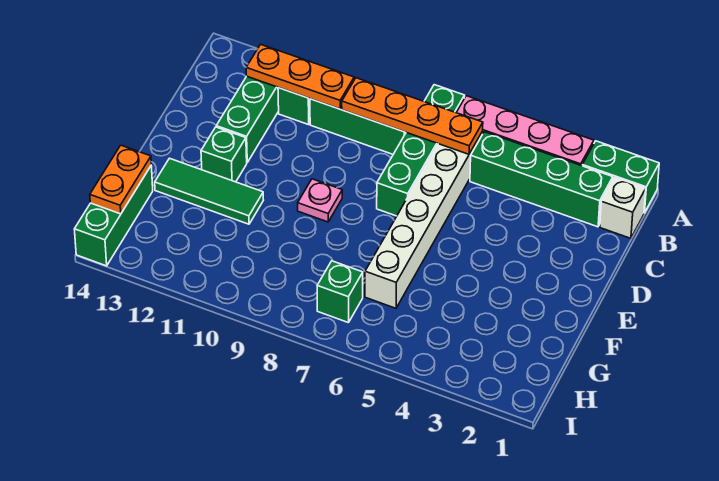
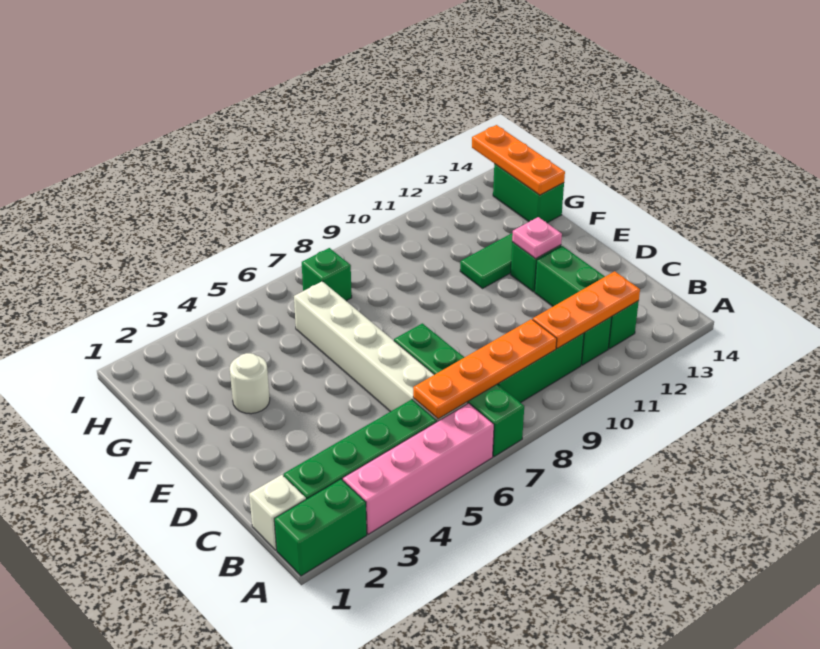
pink plate E9 level 1 -> pink plate E12 level 2
none -> white round brick F3 level 1
green brick G14:I14 level 1 -> green brick G14:H14 level 1
orange plate G14:H14 level 2 -> orange plate G14:I14 level 2

